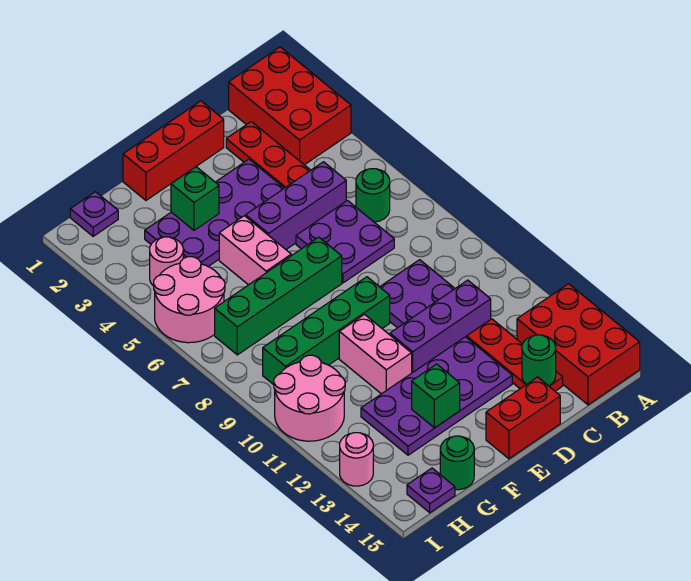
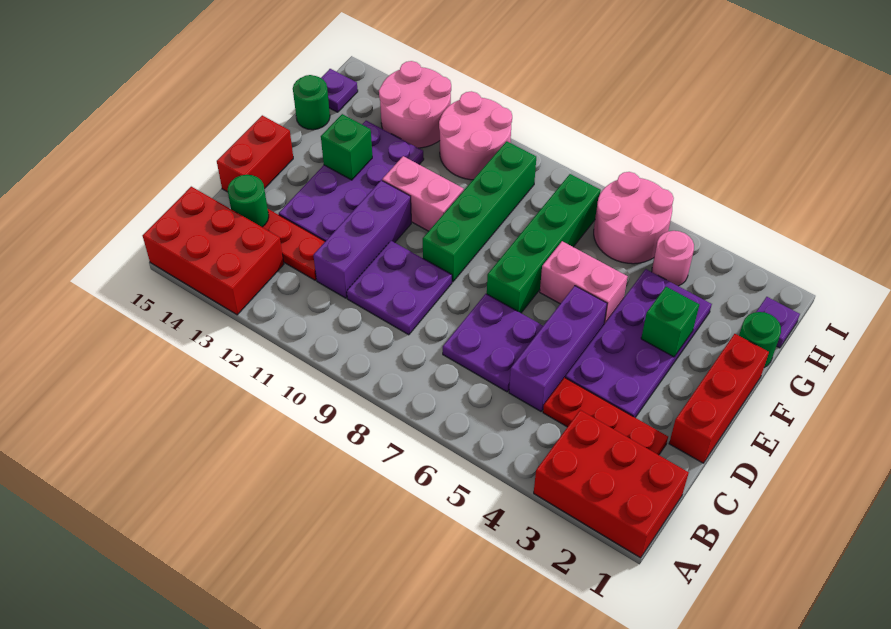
green round brick B6 level 1 -> green round brick G1 level 1
pink round brick I13 level 1 -> pink round brick H12:I13 level 1

